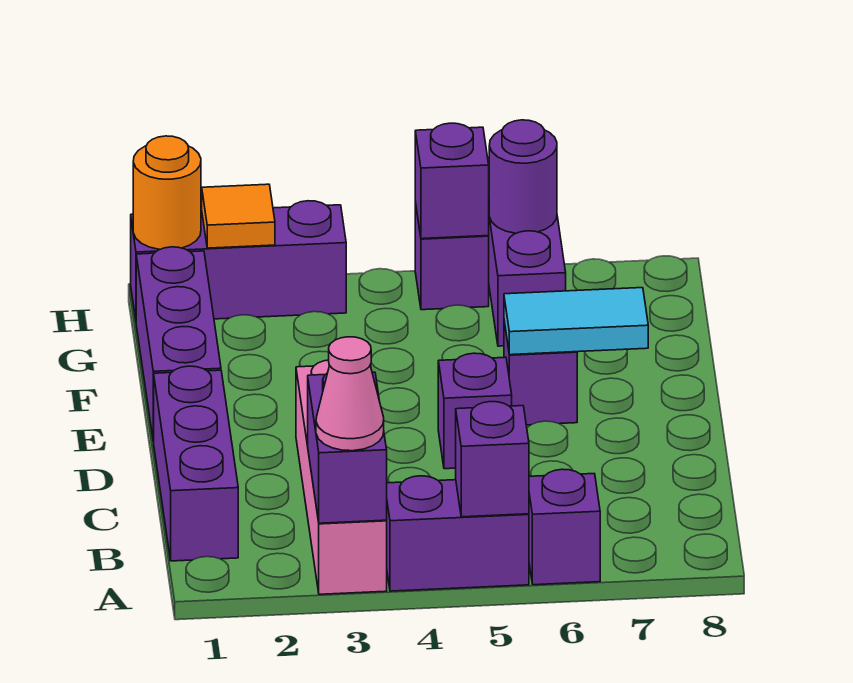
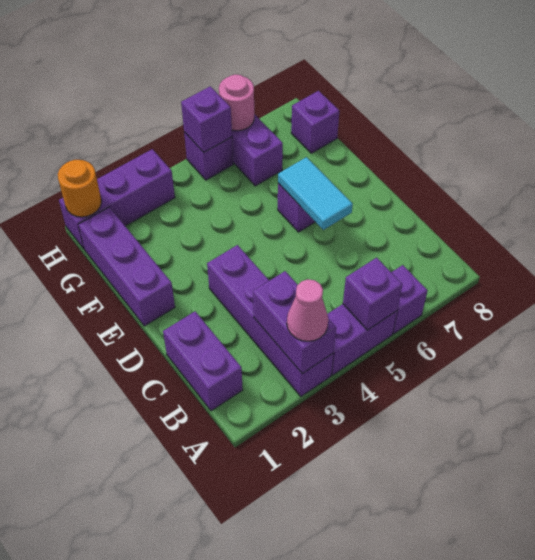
pink brick A3:D3 level 1 -> purple brick A3:D3 level 1
purple brick B1:D1 level 1 -> purple brick B1:C1 level 1
purple brick D5 level 1 -> purple brick G8 level 1
cyan tile E6:E7 level 2 -> cyan tile D6:E6 level 2
orange tile H2 level 2 -> none
purple round brick H6 level 2 -> pink round brick H6 level 2

